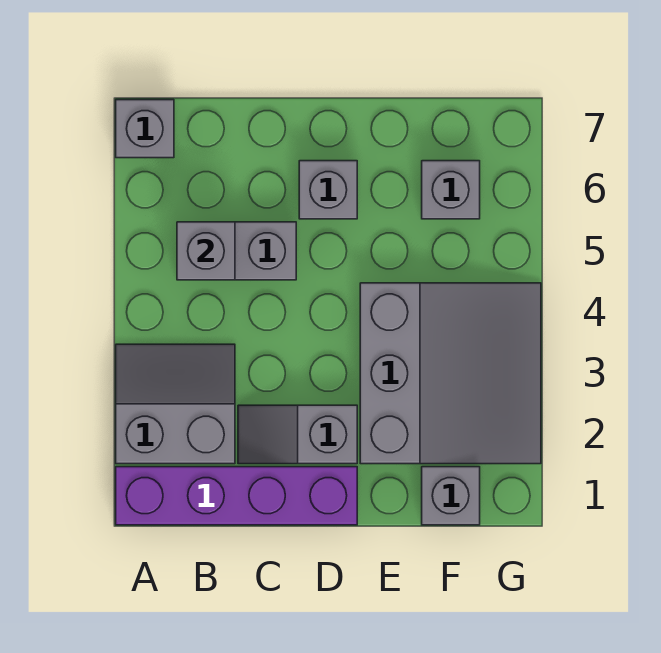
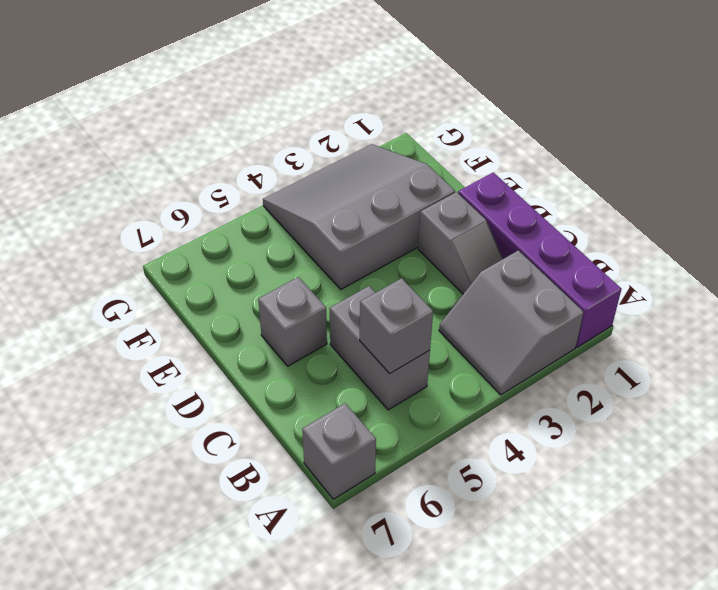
grey brick F1 level 1 -> none
grey brick F6 level 1 -> none

